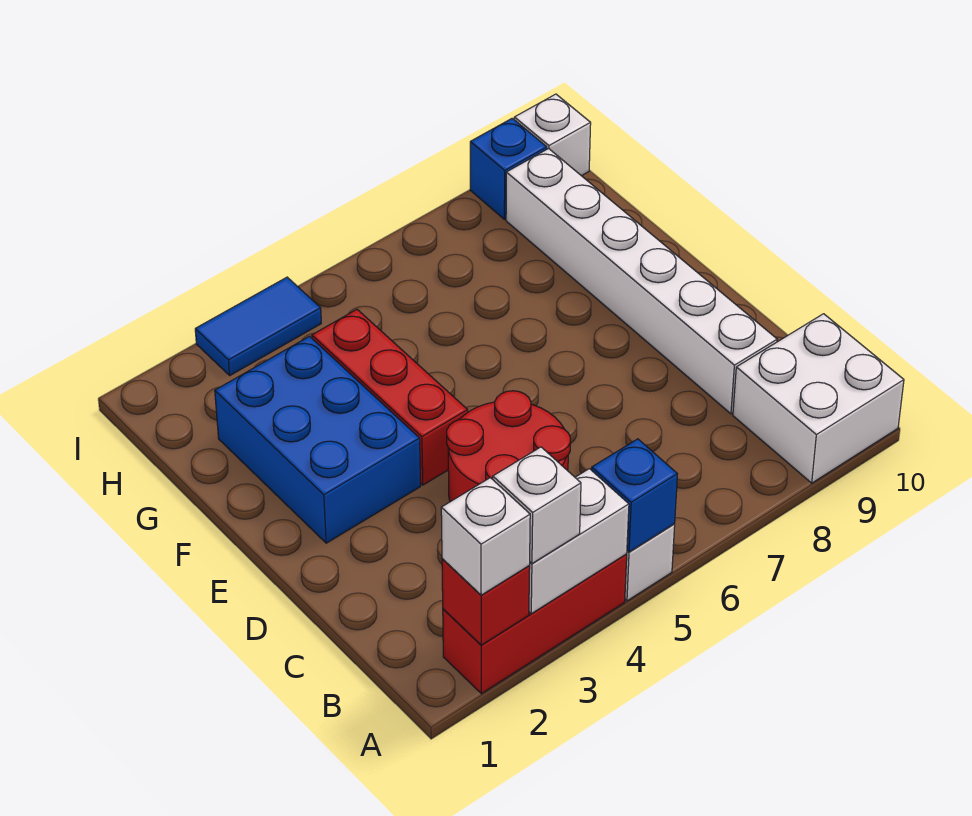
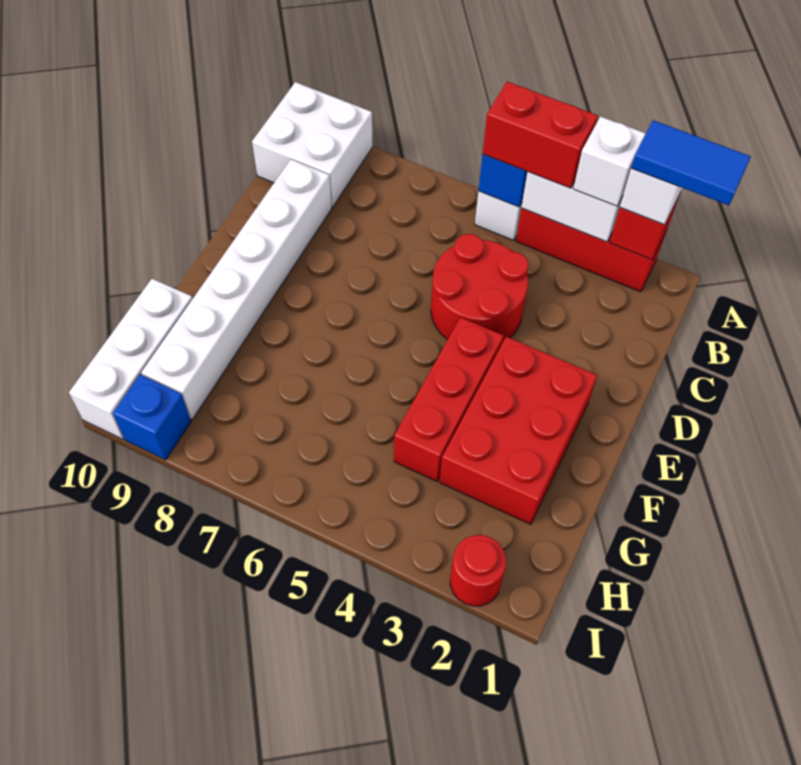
none -> red brick A4:A5 level 3
blue brick E2:G3 level 1 -> red brick E2:G3 level 1
none -> red round brick I2 level 1
blue tile I3:I4 level 1 -> blue tile A1:A2 level 4
white brick I10 level 1 -> white brick G10:I10 level 1

